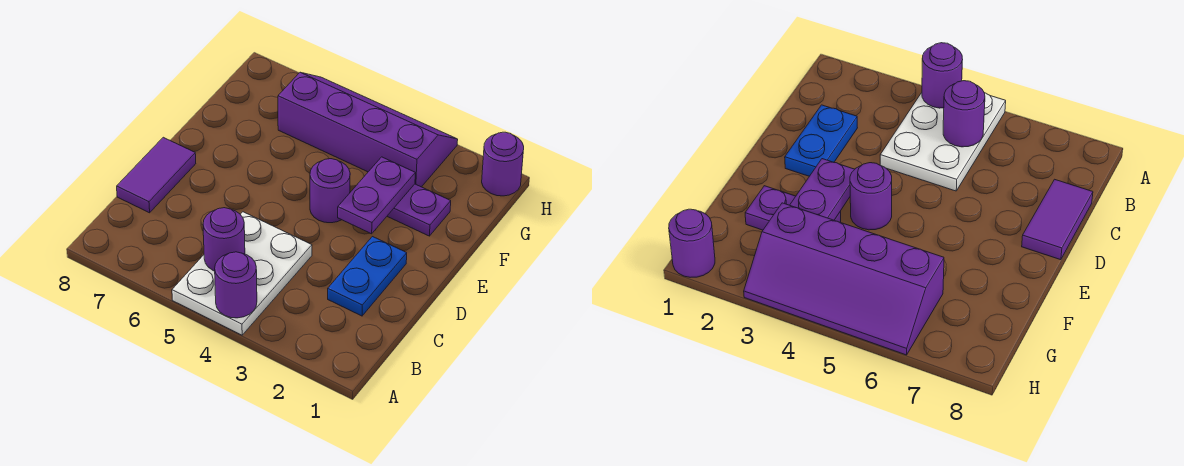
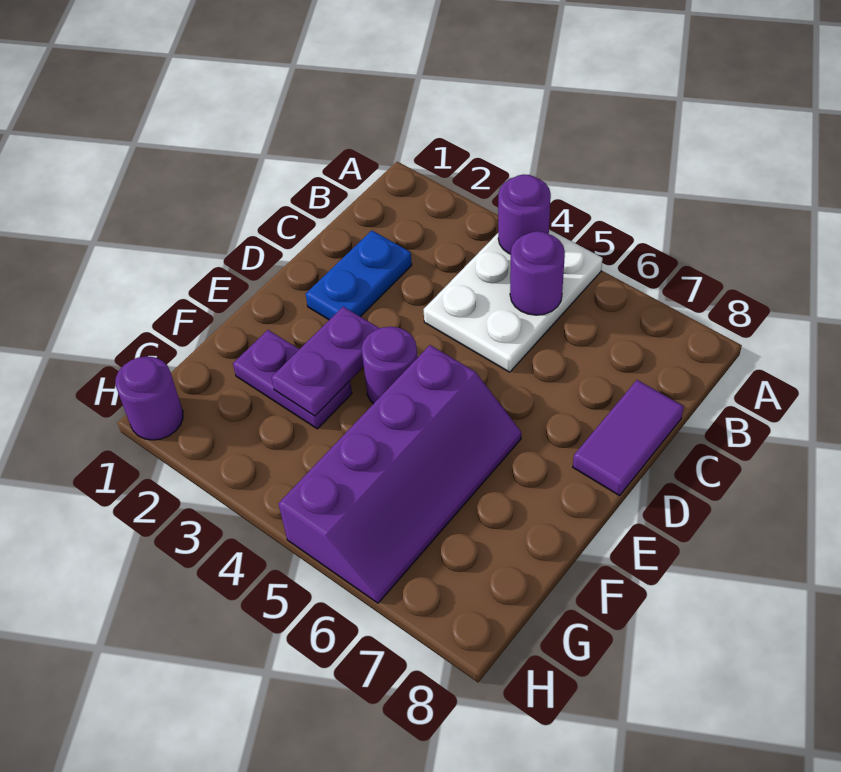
purple slope G3:H6 level 1 top G -> purple slope E5:H6 level 1 top 5

